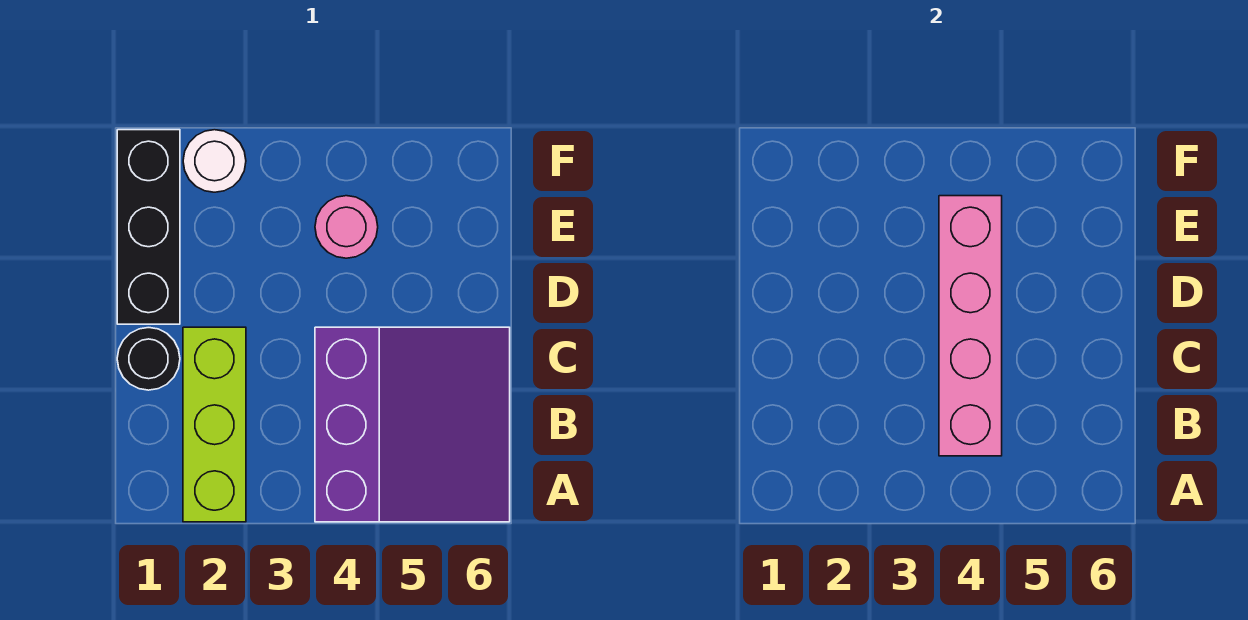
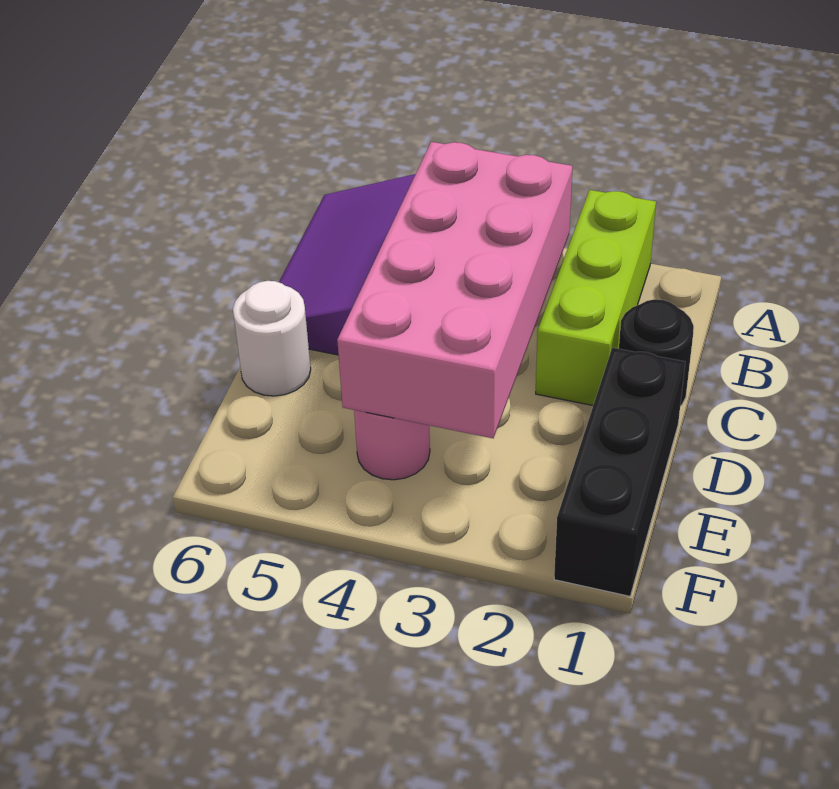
pink brick B4:E4 level 2 -> pink brick B3:E4 level 2
white round brick F2 level 1 -> white round brick D6 level 1

